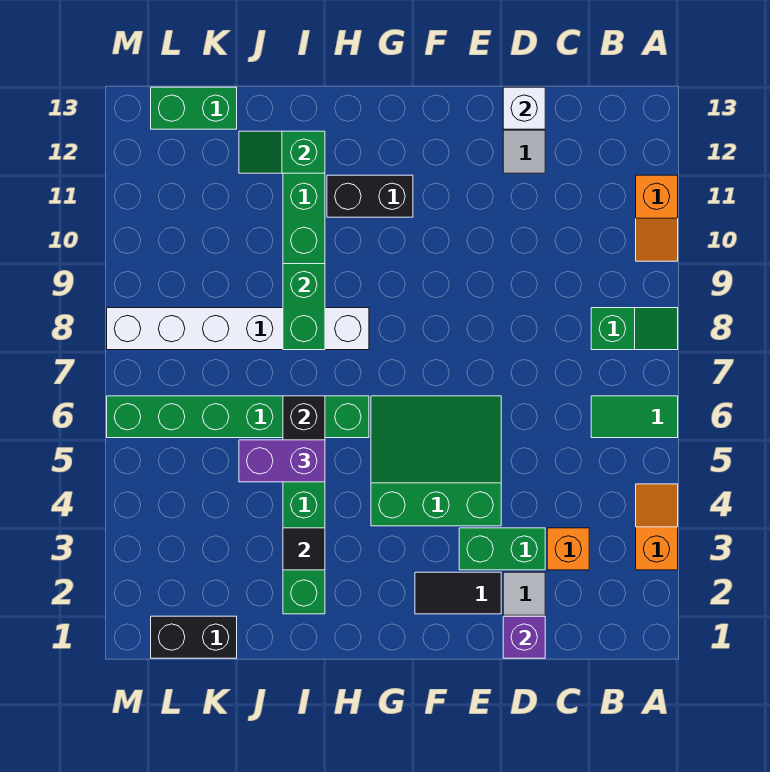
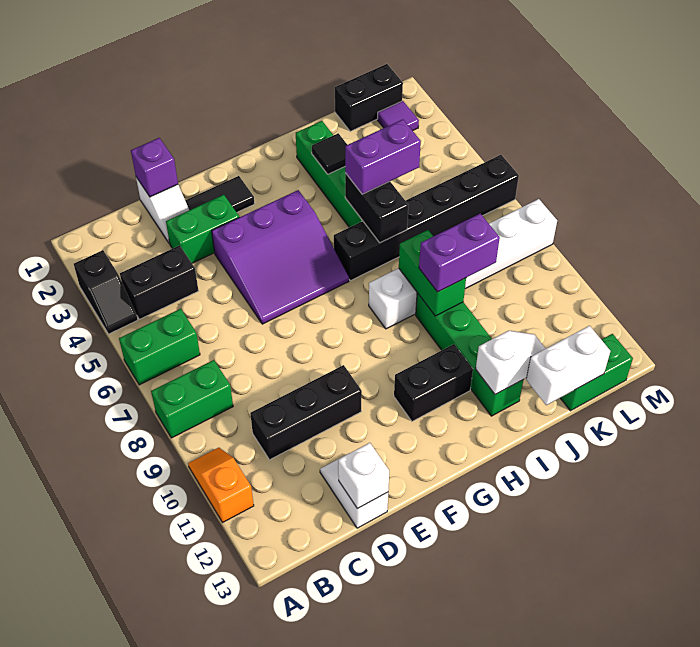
orange slope A3:A4 level 1 top 3 -> black slope A3:A4 level 1 top 3
green tile A6:B6 level 1 -> green brick A6:B6 level 1
green slope A8:B8 level 1 top B -> green brick A8:B8 level 1
none -> black brick B4:C4 level 1
orange brick C3 level 1 -> none
none -> black brick C10:E10 level 1
green slope E4:G6 level 1 top 4 -> purple slope E4:G6 level 1 top 4
green brick H6:M6 level 1 -> black brick H6:M6 level 1
none -> purple brick I9:J9 level 3
green slope I12:J12 level 2 top I -> white slope I12:J12 level 2 top I
none -> white brick J13:K13 level 2
none -> purple tile L2 level 1

